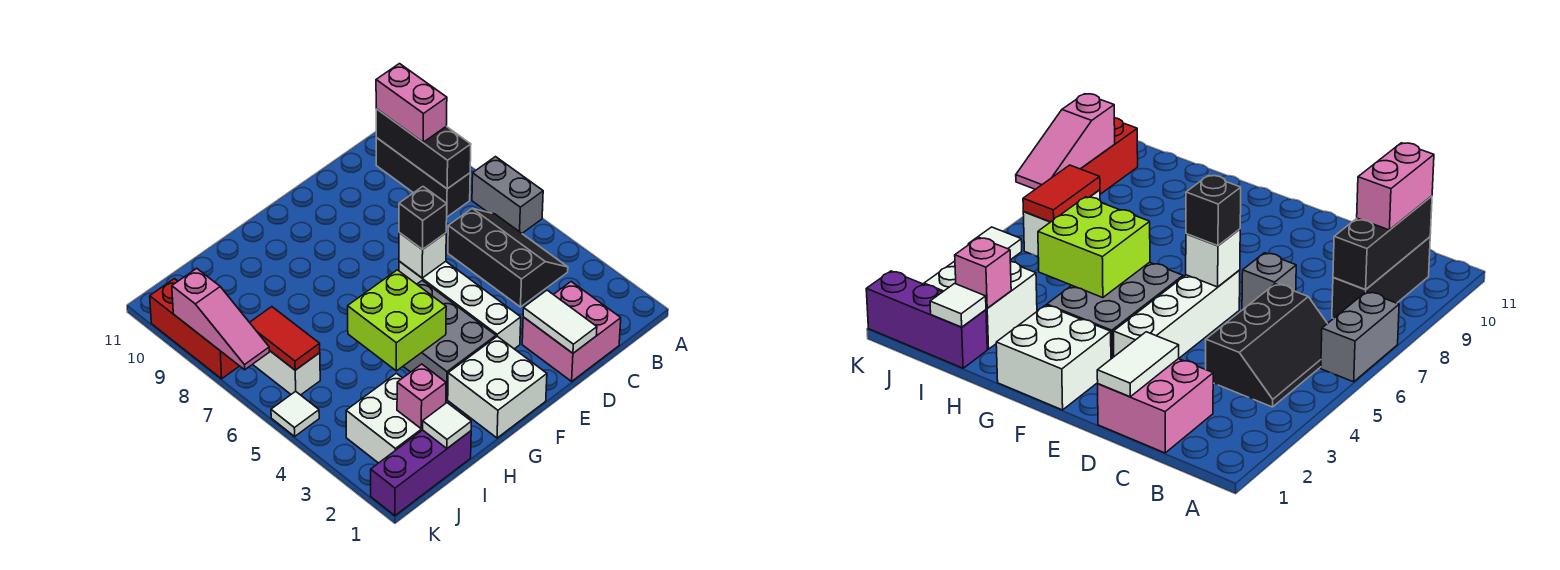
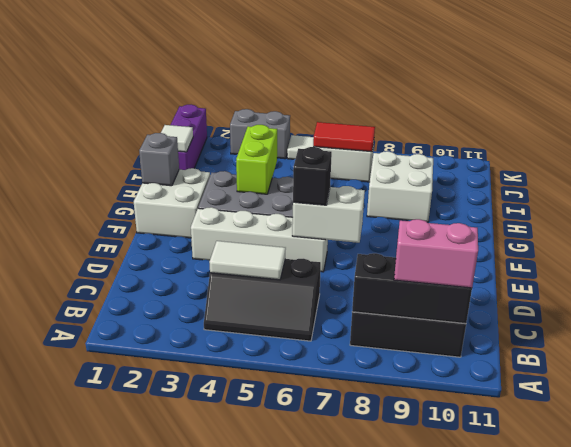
grey brick A6:A7 level 1 -> grey brick K3:K4 level 1
pink brick C1:D2 level 1 -> none
white tile D1:D2 level 2 -> white tile C4:C5 level 2
grey brick D7 level 1 -> grey brick G1 level 2
white brick E6 level 2 -> white brick E6:E7 level 2
lime brick G4:H5 level 2 -> lime brick G4:H4 level 2
white brick I2:J3 level 1 -> white brick H8:I9 level 1
pink brick I2 level 2 -> none
pink slope K7:K9 level 2 top 9 -> none
red brick K8:K10 level 1 -> none

